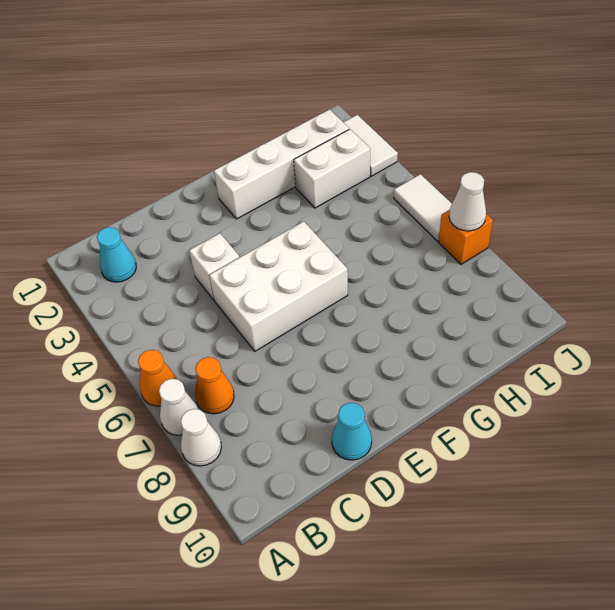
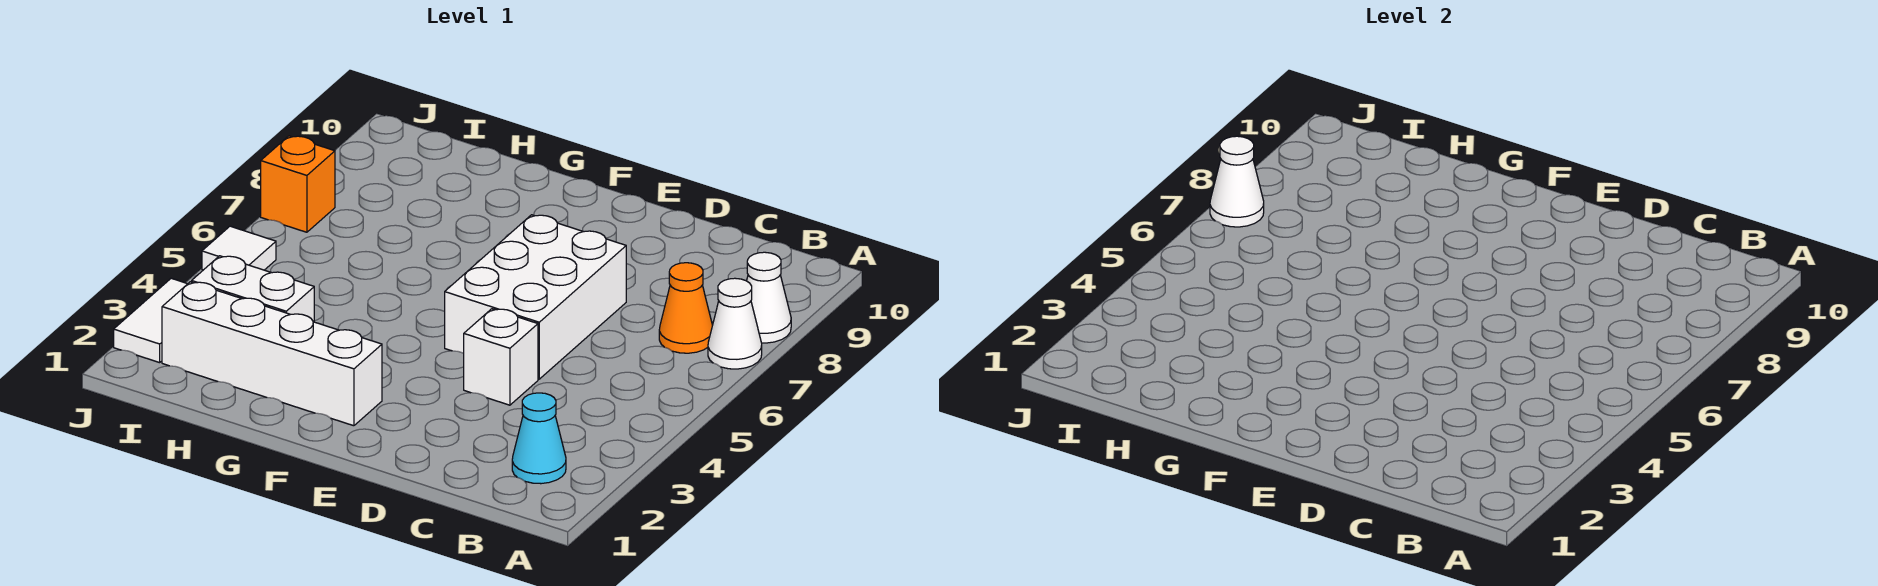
orange cone A6 level 1 -> none
white brick D5:F6 level 1 -> white brick D5:E7 level 1
cyan cone D10 level 1 -> none
white tile J5:J6 level 1 -> white tile J5 level 1

